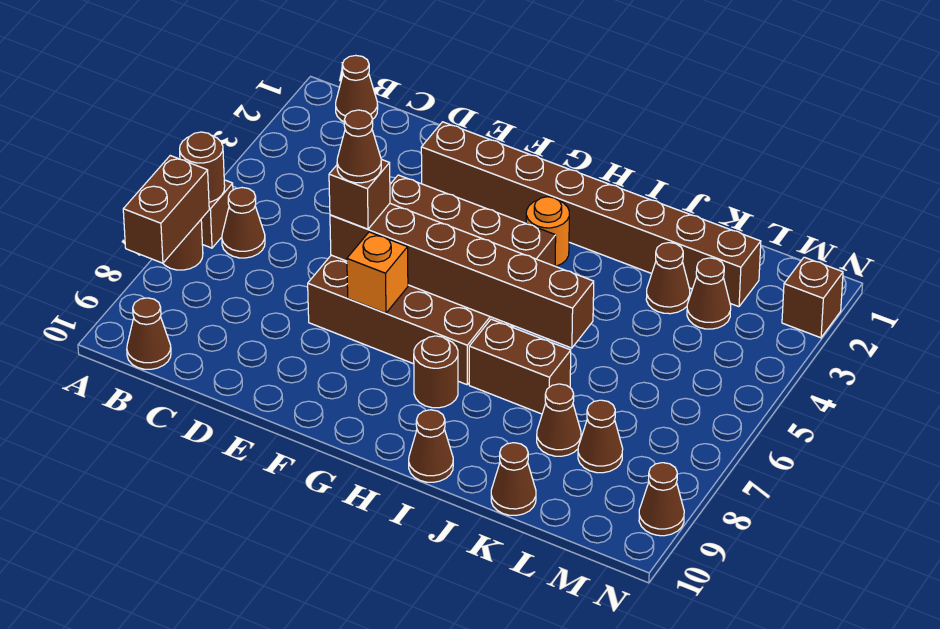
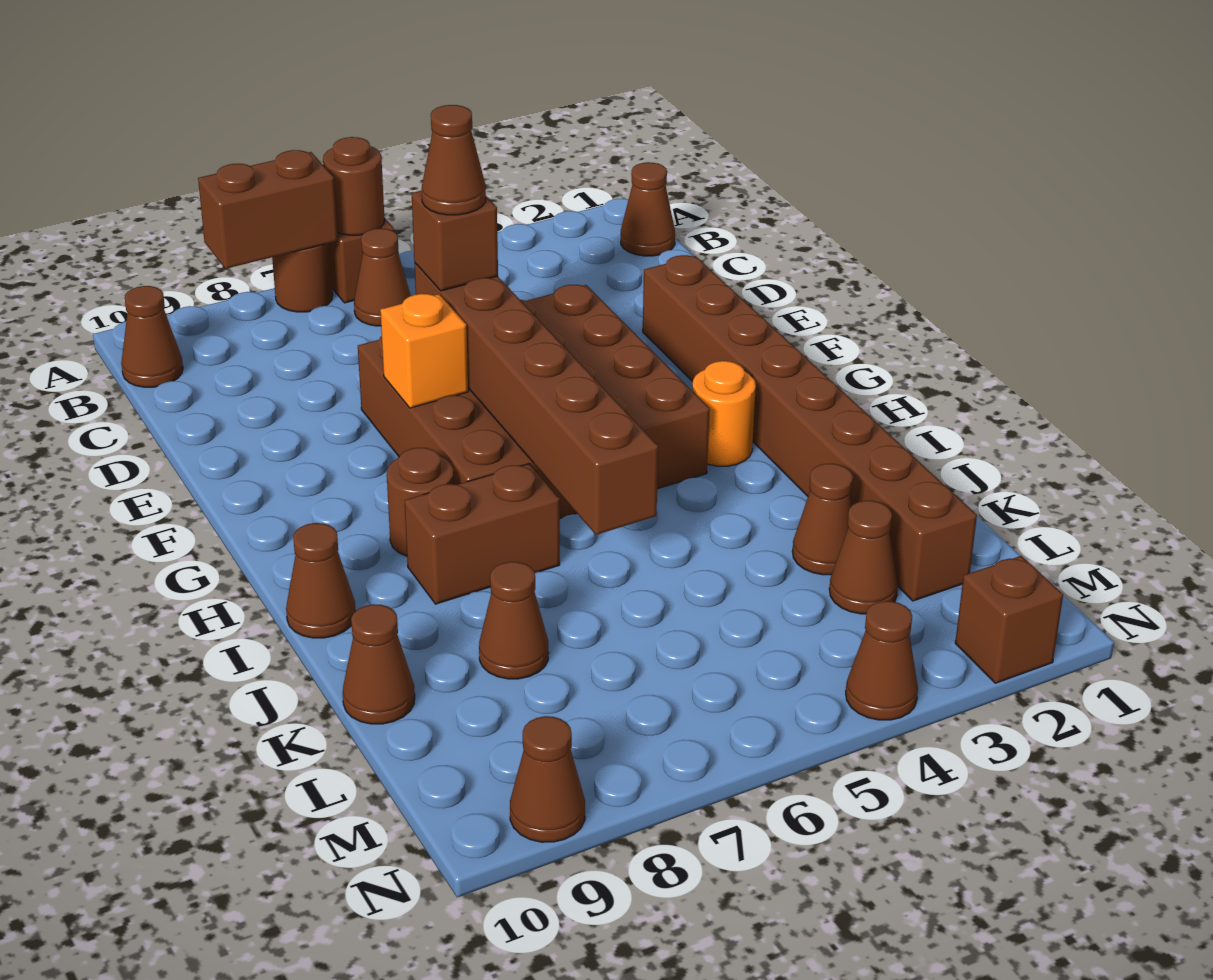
brown brick I7:J7 level 1 -> brown brick I7:I8 level 1
brown cone L8 level 1 -> brown cone N4 level 1

